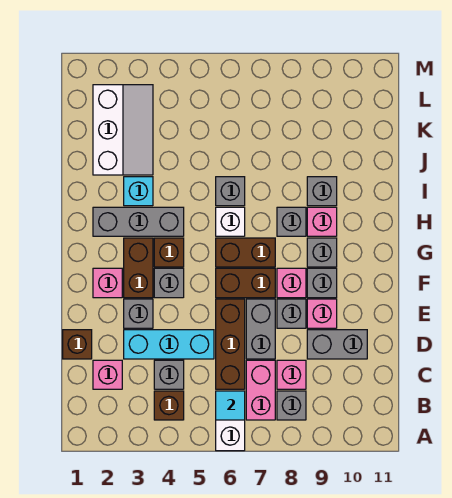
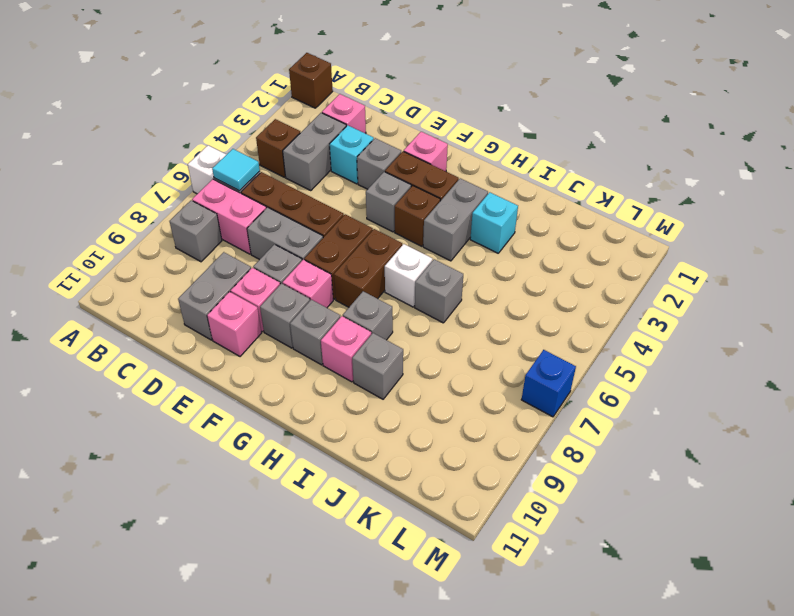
grey brick C4 level 1 -> grey brick C3:C4 level 1
pink brick C8 level 1 -> pink brick E10 level 1
brown brick D1 level 1 -> brown brick A1 level 1
cyan brick D3:D5 level 1 -> cyan brick D3 level 1
grey brick H2:H4 level 1 -> grey brick H3:H4 level 1
white slope J2:L3 level 1 top 2 -> none
none -> blue brick M7 level 1

